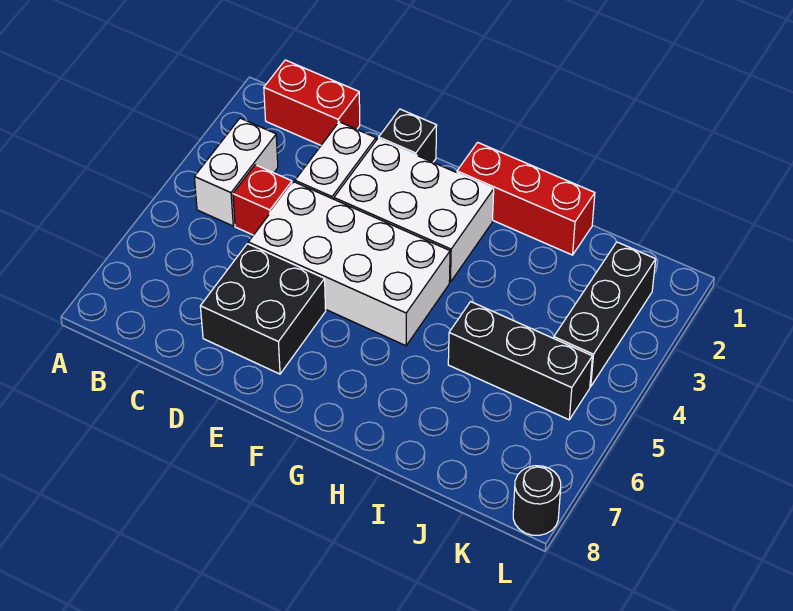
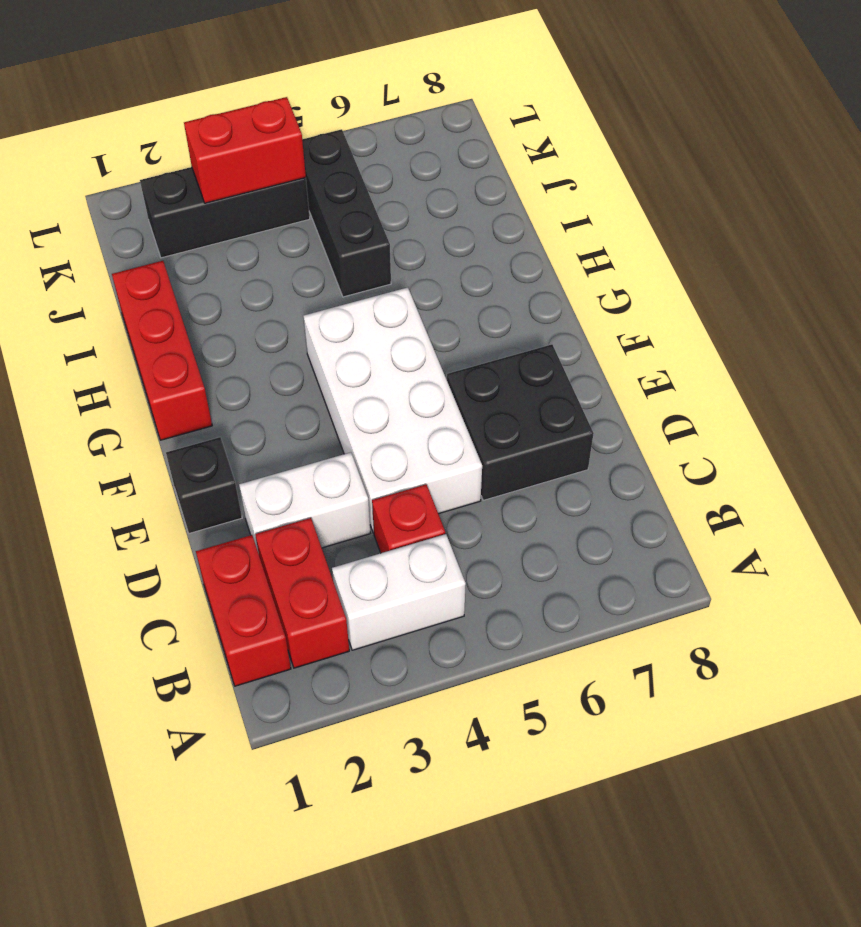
none -> red brick B2:C2 level 1
white brick E2:G3 level 1 -> none
none -> red brick K3:K4 level 2
black round brick L8 level 1 -> none

